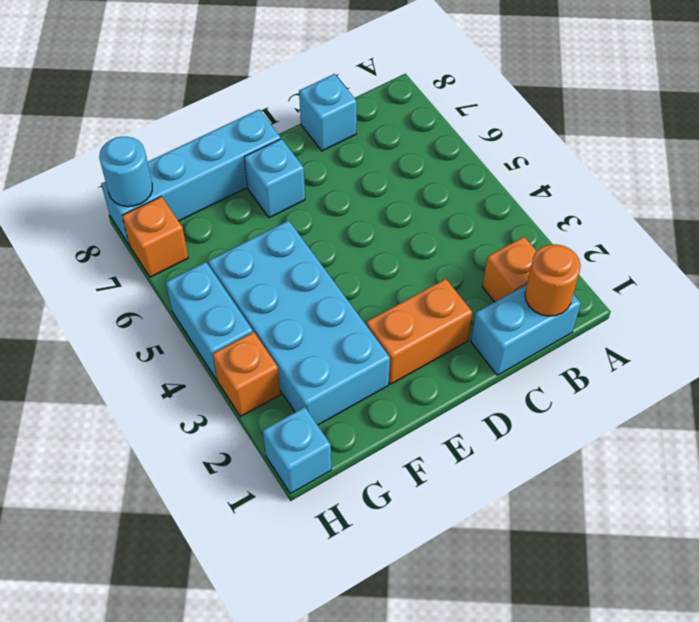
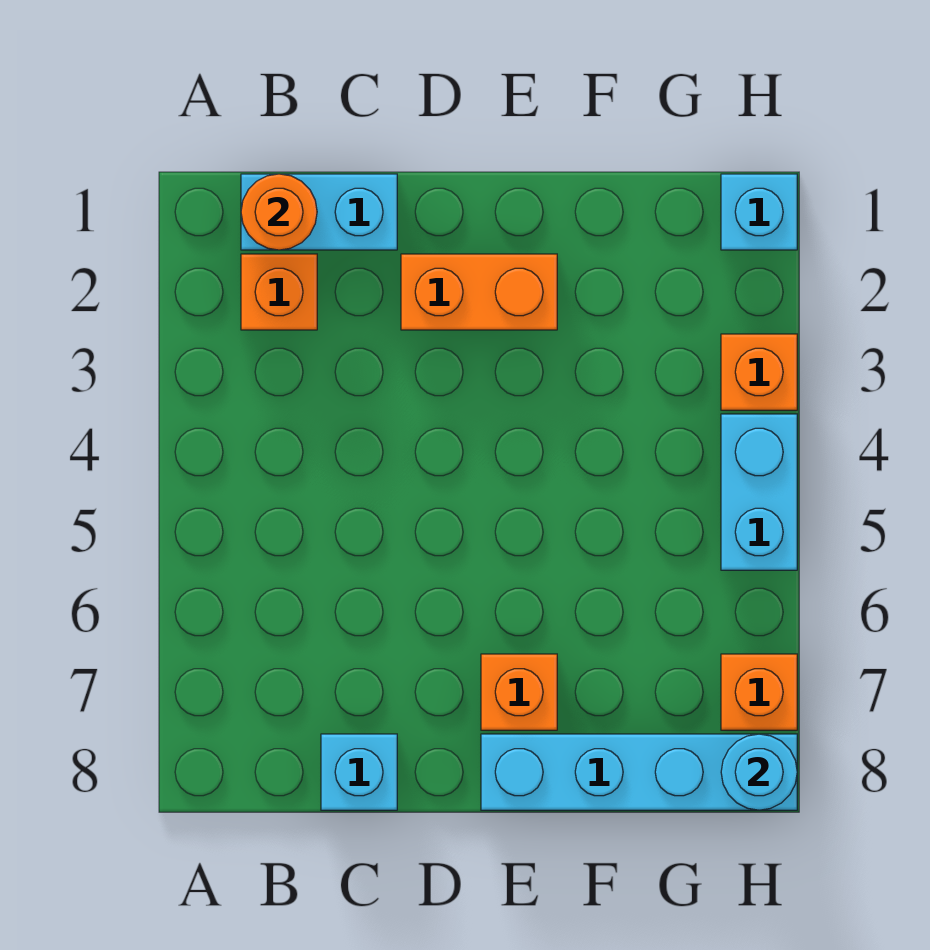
cyan brick E7 level 1 -> orange brick E7 level 1
cyan brick F2:G5 level 1 -> none

